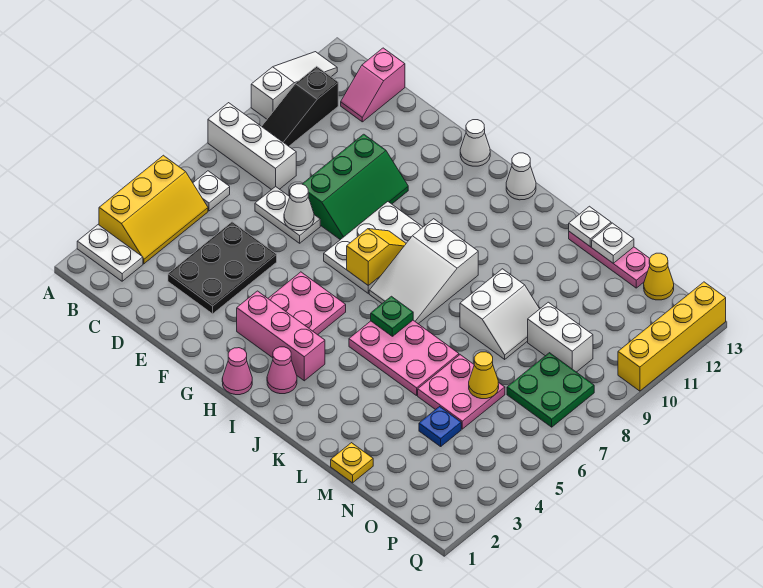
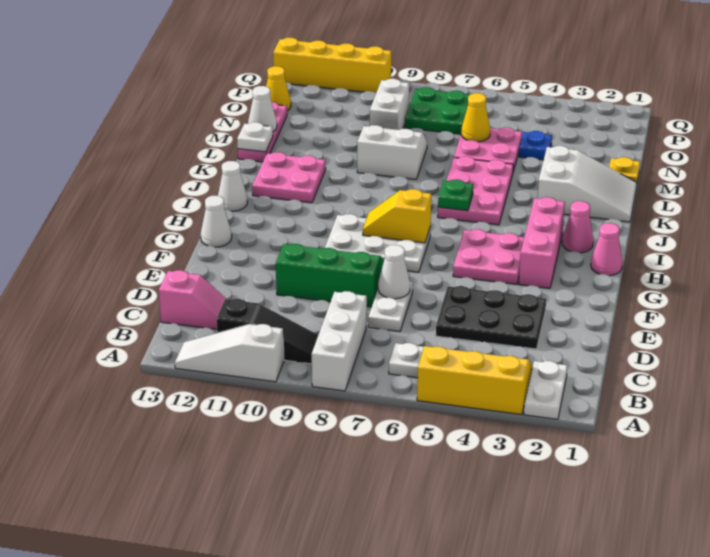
white slope I7:J9 level 1 top 9 -> white slope K1:L3 level 1 top 3
none -> pink plate J11:K12 level 1
white plate M13 level 2 -> white cone M13 level 2

